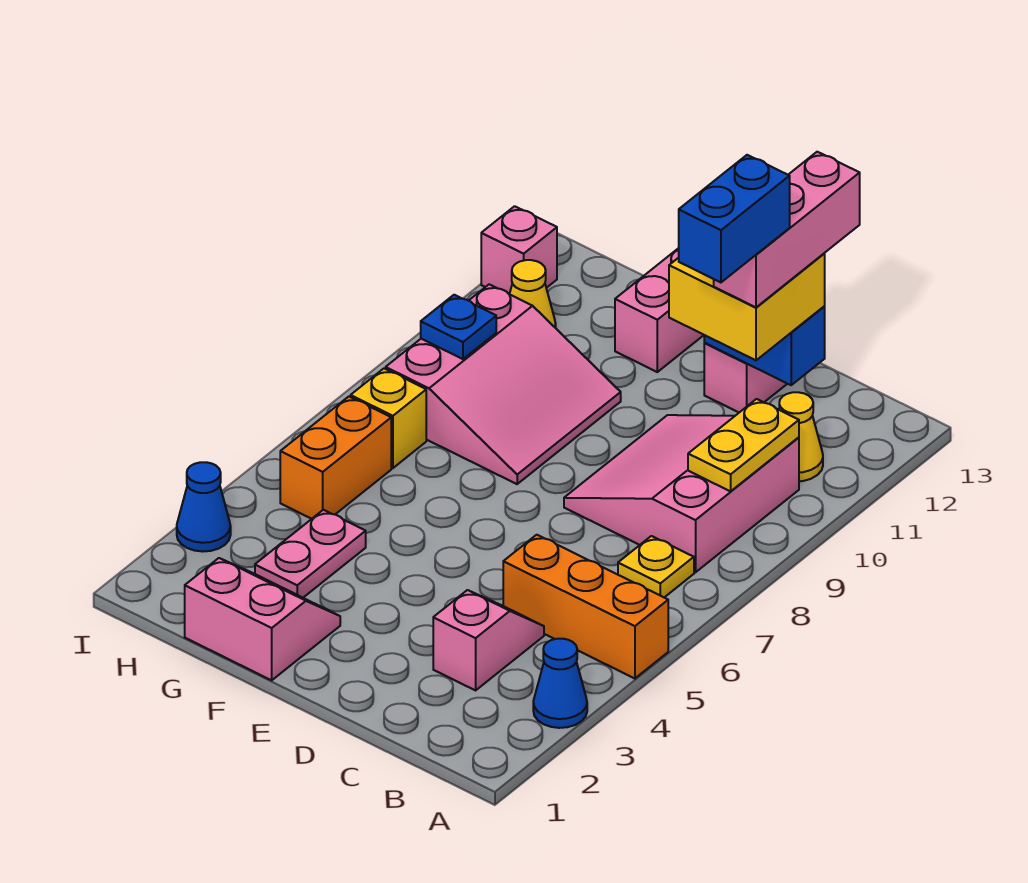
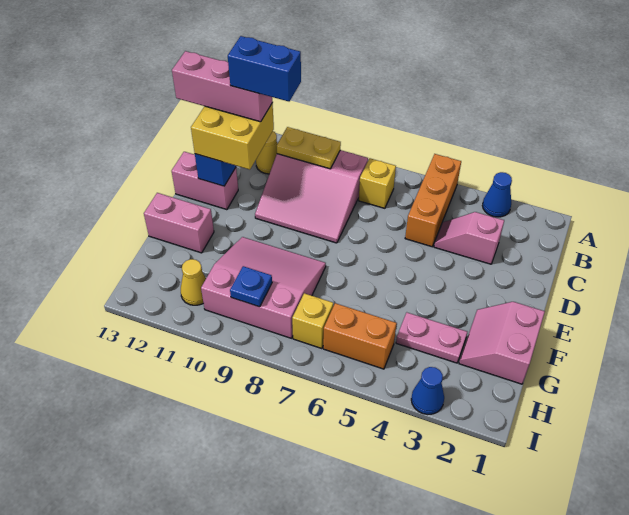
yellow plate B7 level 1 -> yellow brick B7 level 1
pink brick I12 level 1 -> none

